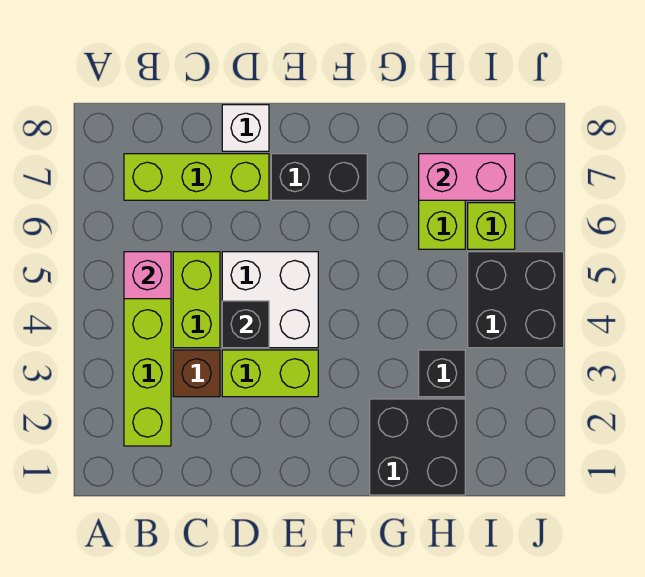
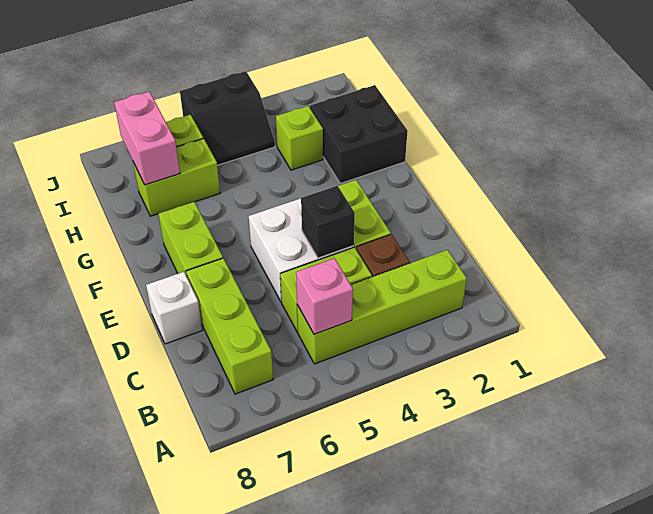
black brick E7:F7 level 1 -> lime brick E7:F7 level 1
black brick H3 level 1 -> lime brick H3 level 1
black brick I4:J5 level 1 -> black slope I4:J5 level 1 top J

